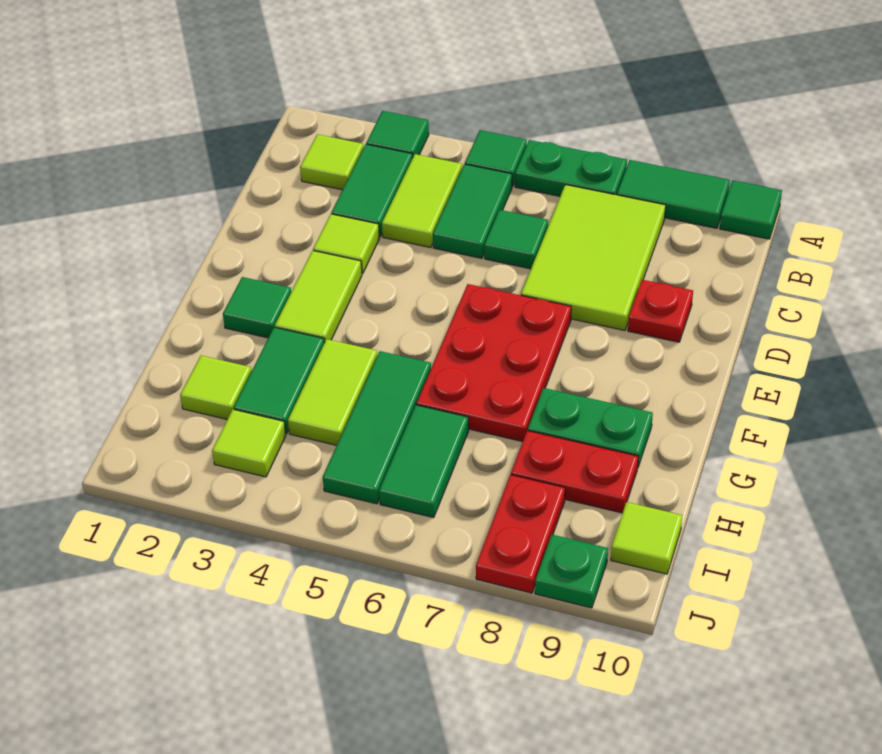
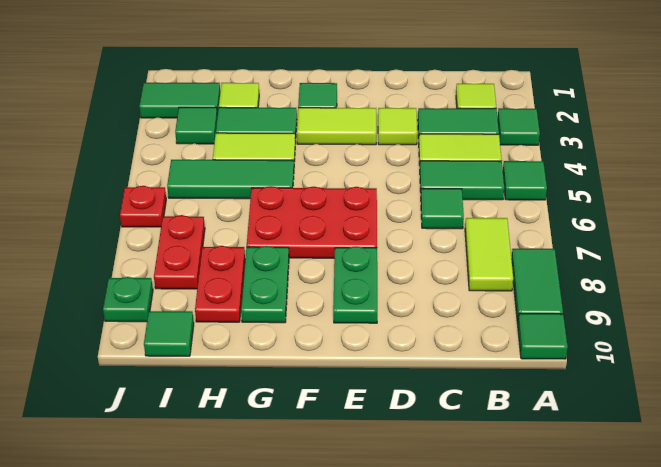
green plate A6:A7 level 1 -> green plate E8:E9 level 1
lime tile B7:D8 level 1 -> lime tile B7:B8 level 1
red plate D9 level 1 -> red plate J6 level 1
green tile H6:I6 level 1 -> green tile I2:J2 level 1
lime tile I3 level 1 -> green tile I3 level 1
red plate I8:J8 level 1 -> red plate I7:I8 level 1
lime tile I10 level 1 -> green tile I10 level 1

